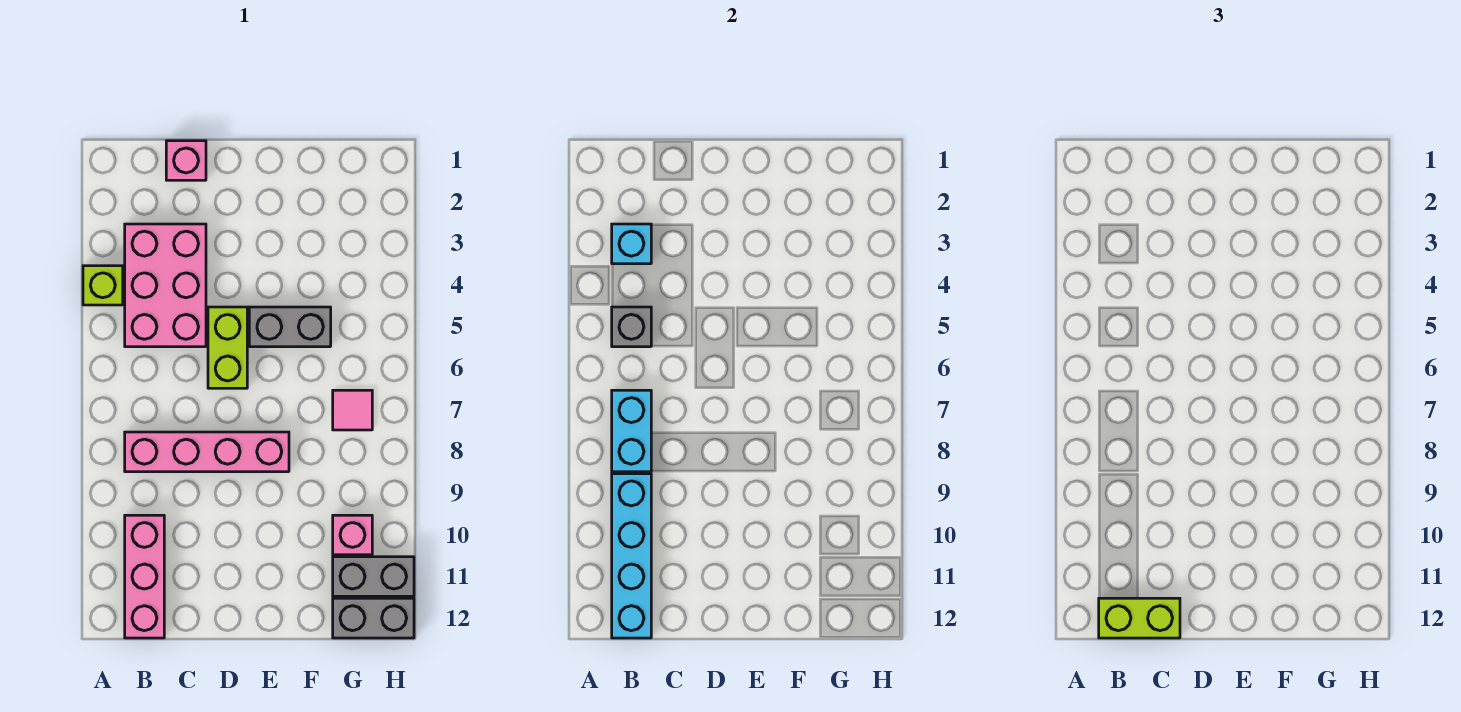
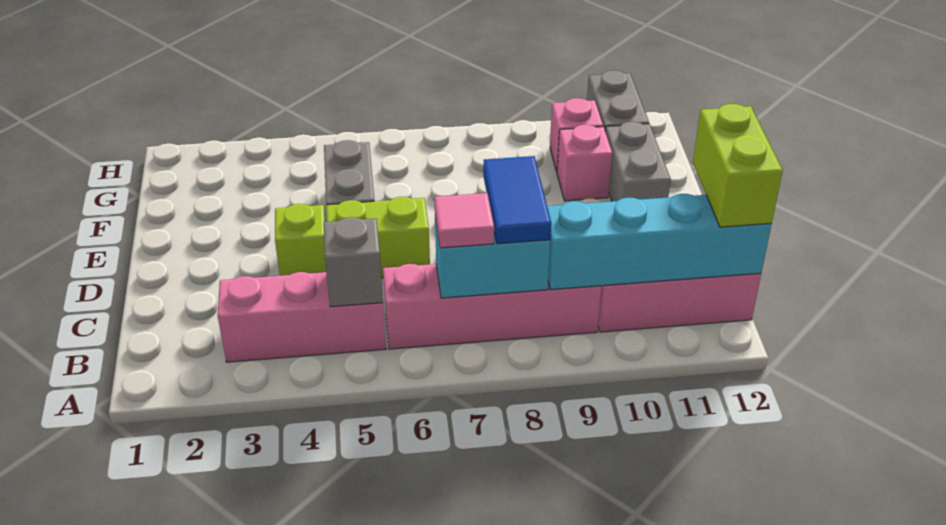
lime brick A4 level 1 -> lime brick D4 level 1
pink brick B3:C5 level 1 -> pink brick B3:B5 level 1
cyan brick B3 level 2 -> none
pink brick B8:E8 level 1 -> pink brick B6:B9 level 1
none -> blue tile B8:C8 level 3
pink brick C1 level 1 -> pink brick F10 level 1
pink tile G7 level 1 -> pink tile B7 level 3
grey brick G12:H12 level 1 -> grey brick E11:F11 level 1

